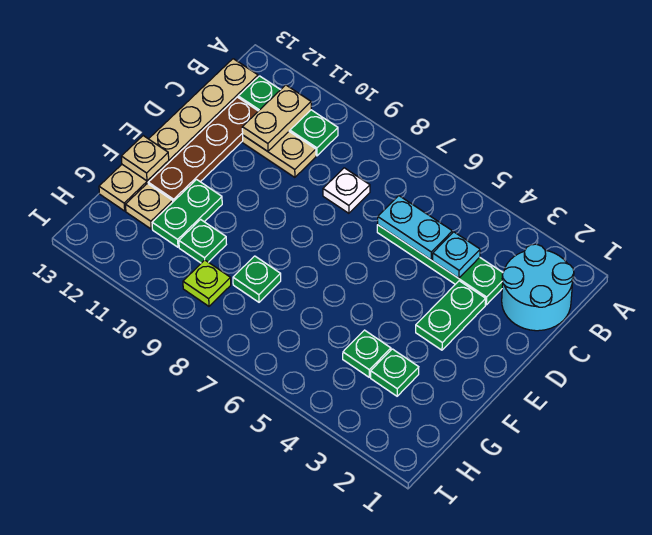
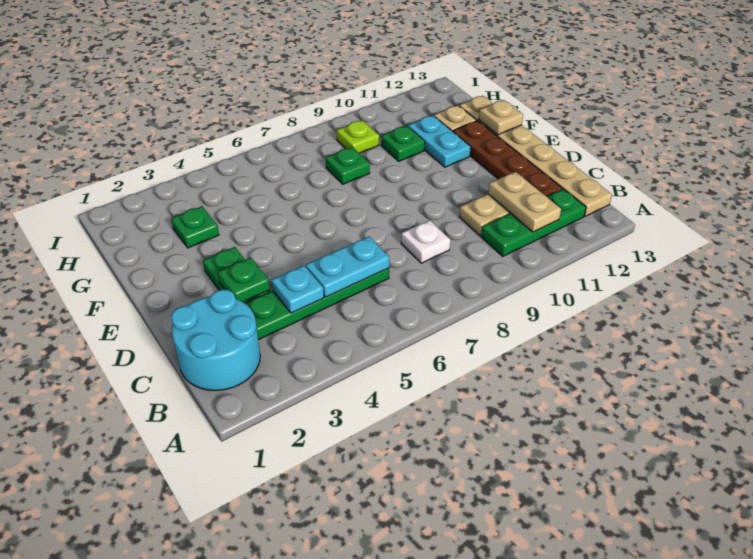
green plate F11:G11 level 1 -> cyan plate F11:G11 level 1
green plate G4 level 1 -> green plate D3 level 2

